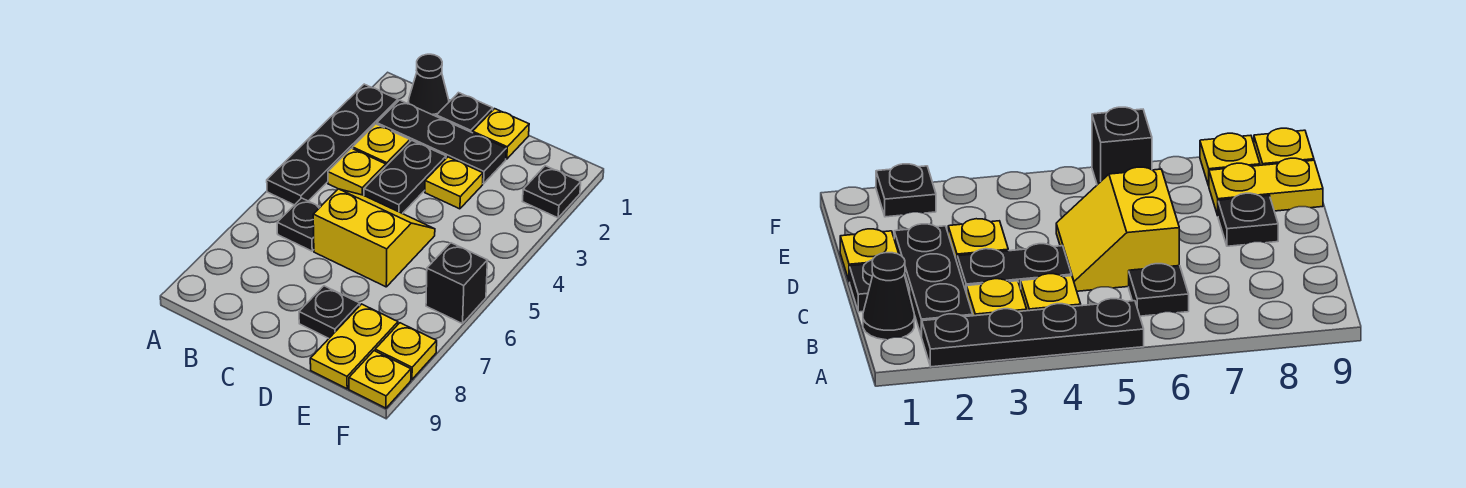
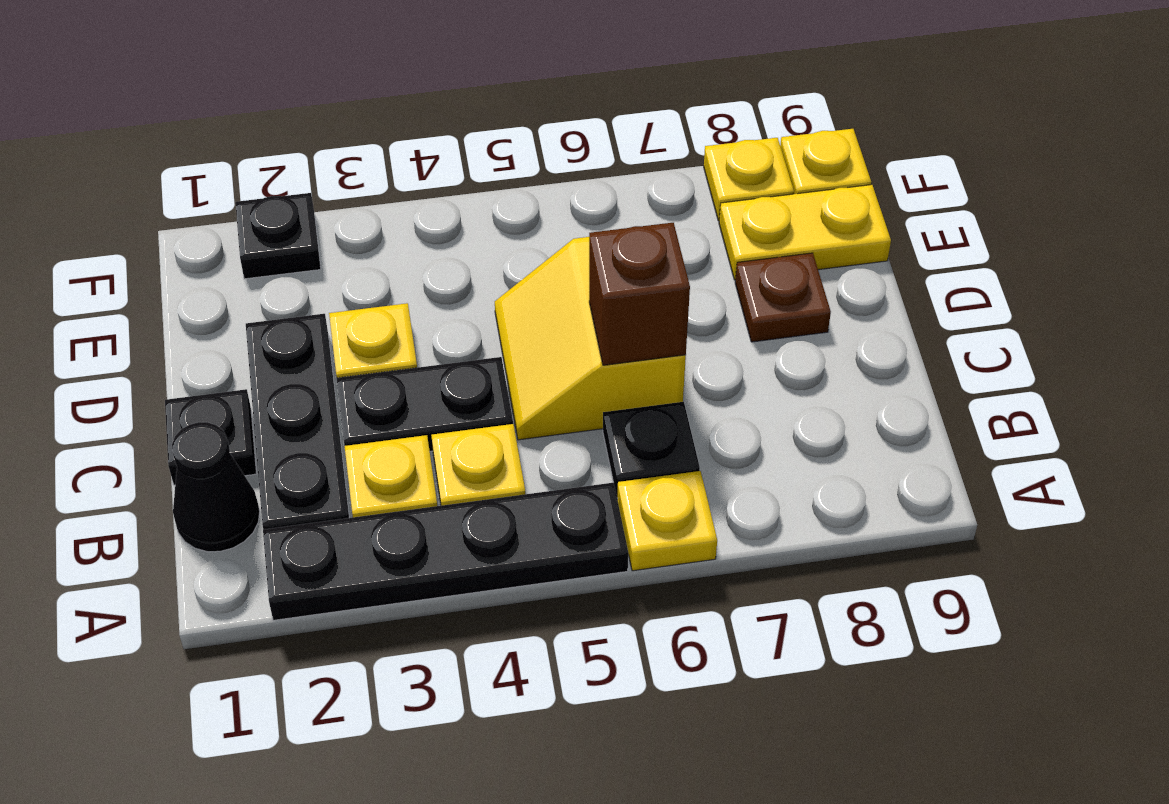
none -> brown brick C6 level 2
yellow plate D1 level 1 -> yellow plate A6 level 1
black plate D8 level 1 -> brown plate D8 level 1
black brick F6 level 1 -> none

